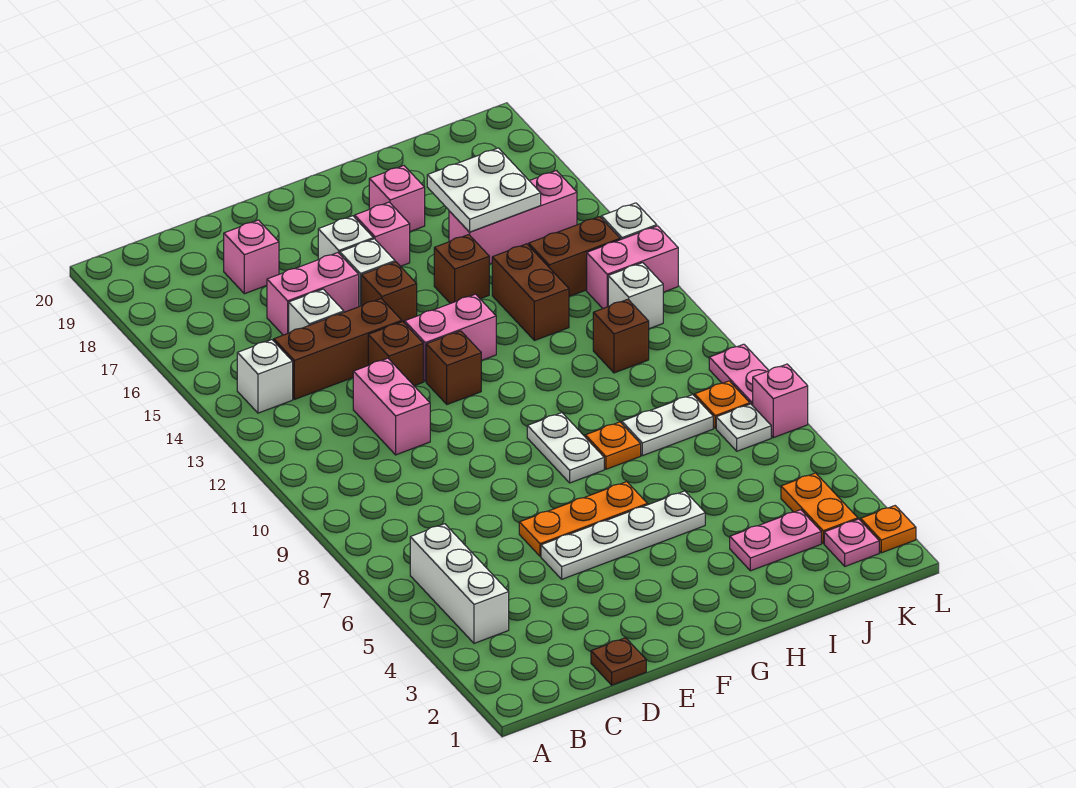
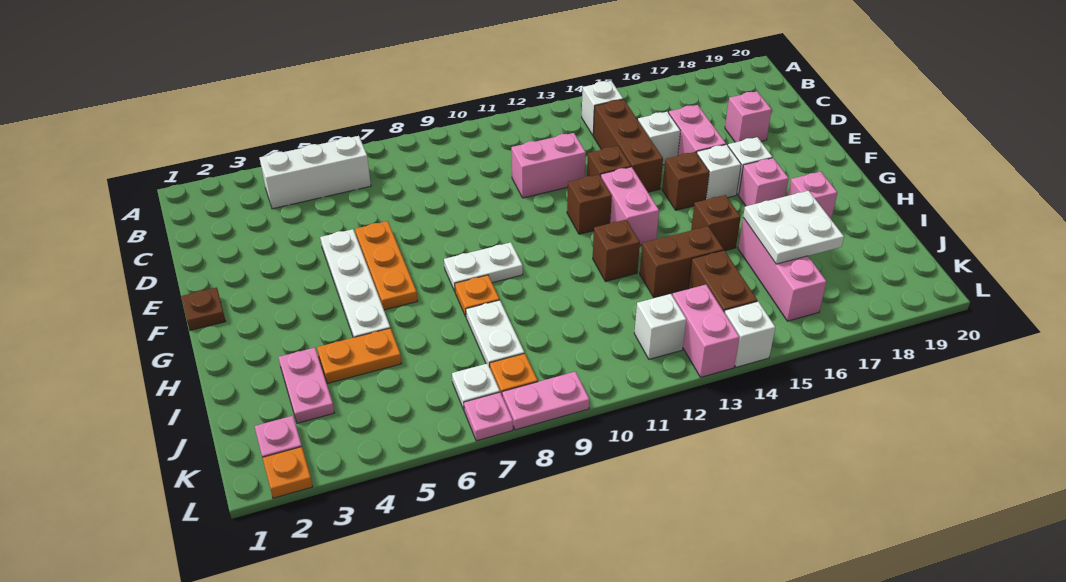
brown plate D1 level 1 -> brown plate F1 level 1
brown brick J11 level 1 -> brown brick H12 level 1
orange plate K3:K4 level 1 -> orange plate I4:I5 level 1
pink brick L7 level 1 -> pink plate L7 level 1

